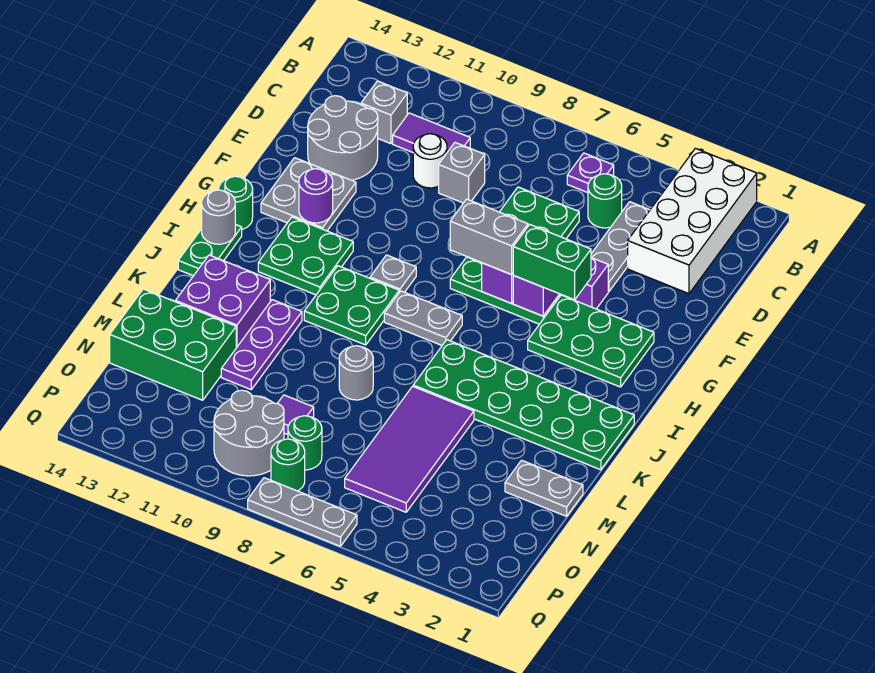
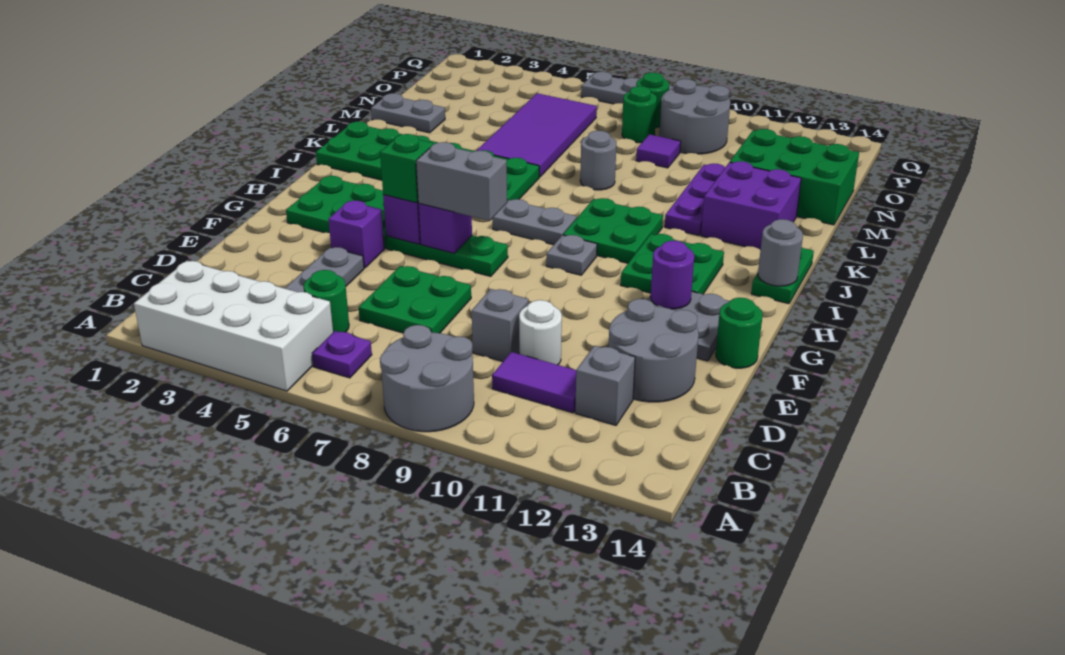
white brick A2:D3 level 1 -> white brick A2:B5 level 1
none -> grey round brick A8:B9 level 1
green brick G4:G5 level 3 -> green brick G5 level 3
green round brick H14 level 1 -> green round brick F14 level 1

